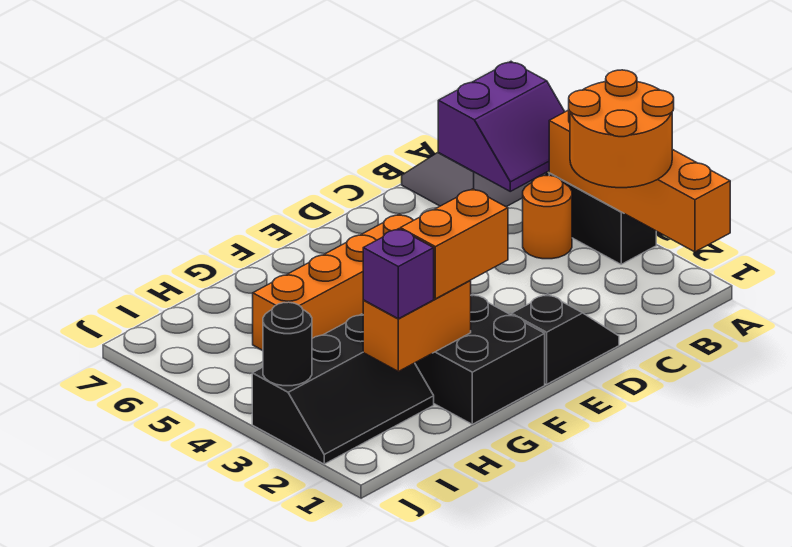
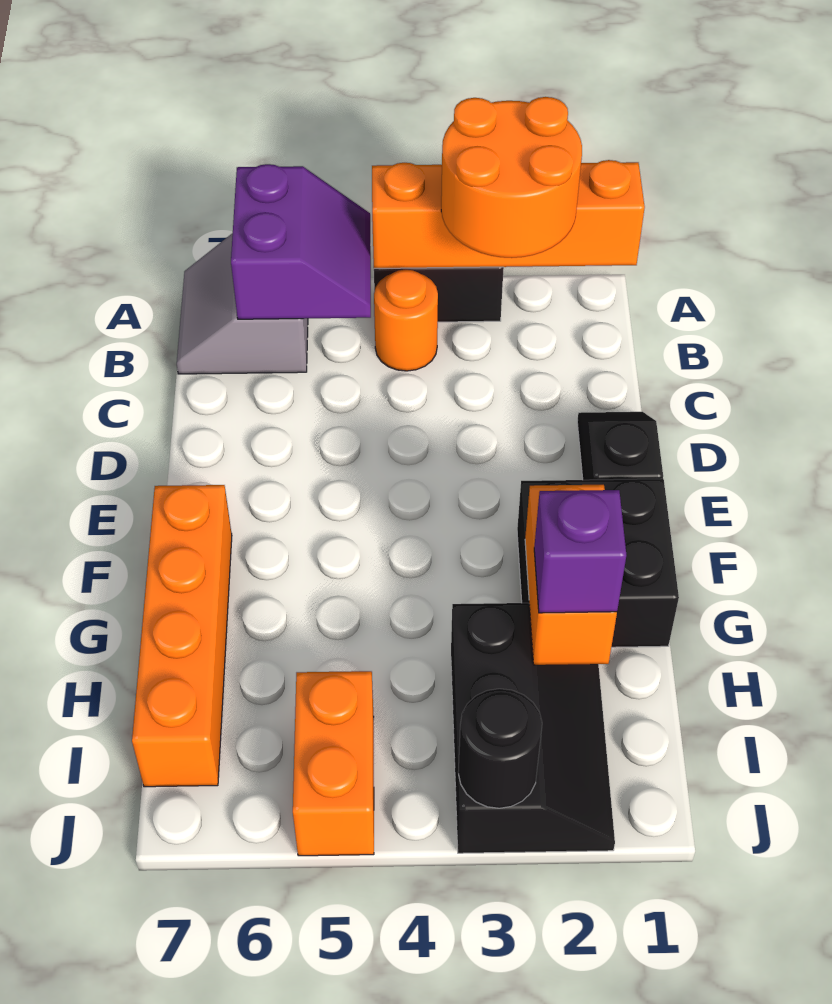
orange brick E5:H5 level 1 -> orange brick F7:I7 level 1
orange brick F2:G2 level 3 -> orange brick I5:J5 level 1

